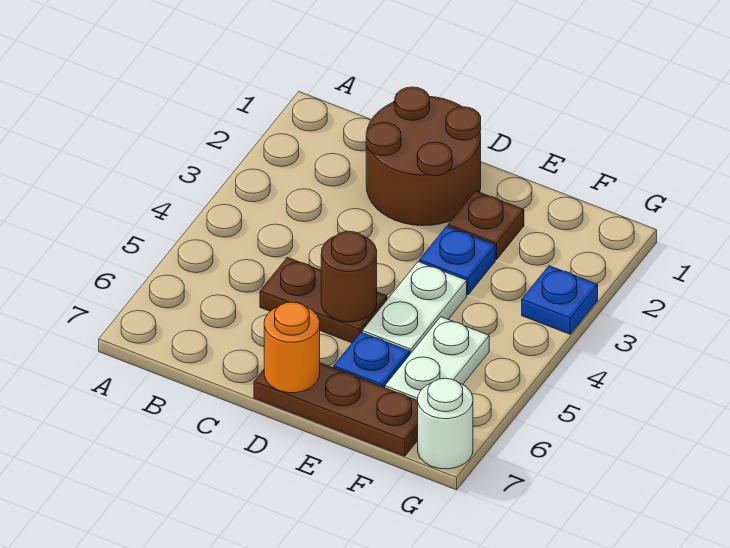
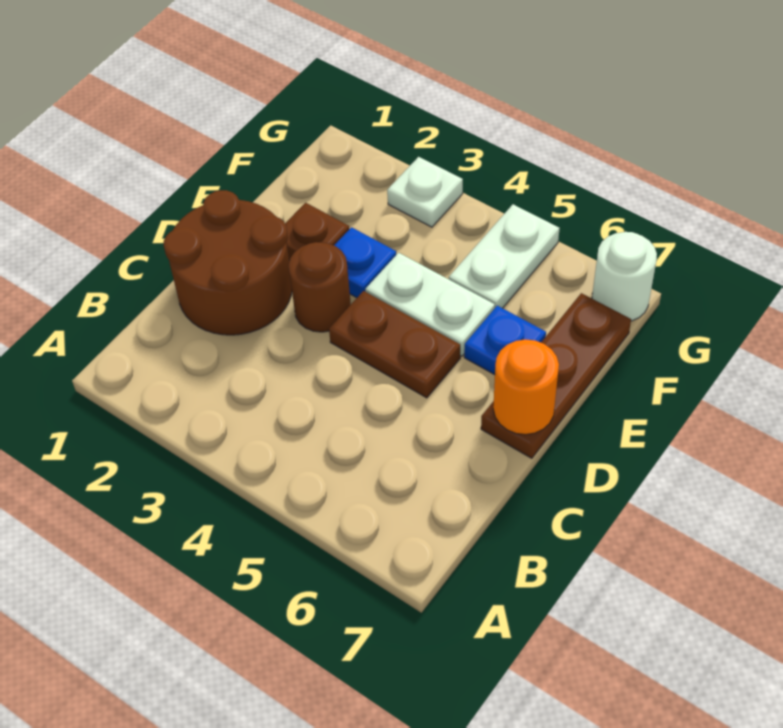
brown plate C5:D5 level 1 -> brown plate D4:D5 level 1
brown round brick D5 level 2 -> brown round brick D3 level 1
white plate F5:F6 level 1 -> white plate F5:G5 level 1
blue plate G3 level 1 -> white plate G3 level 1

